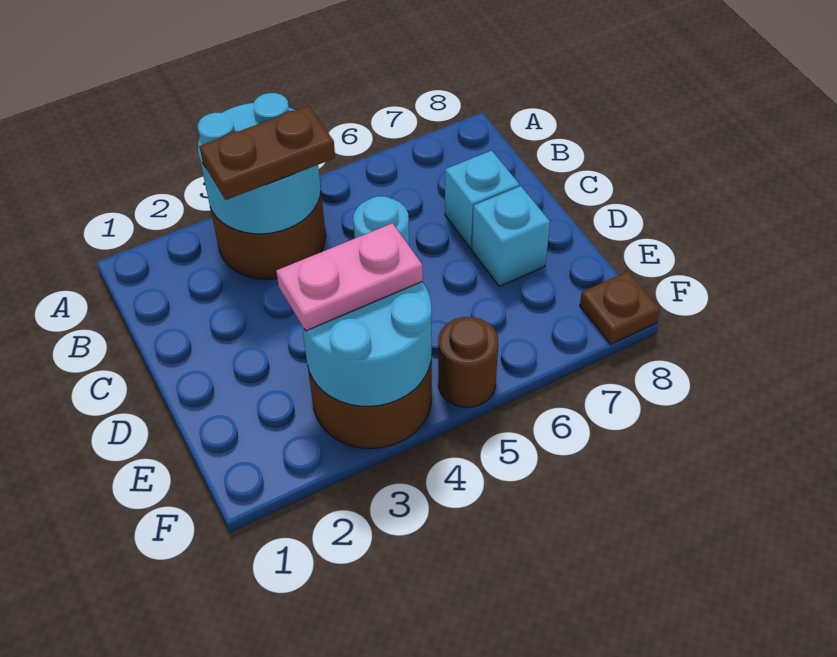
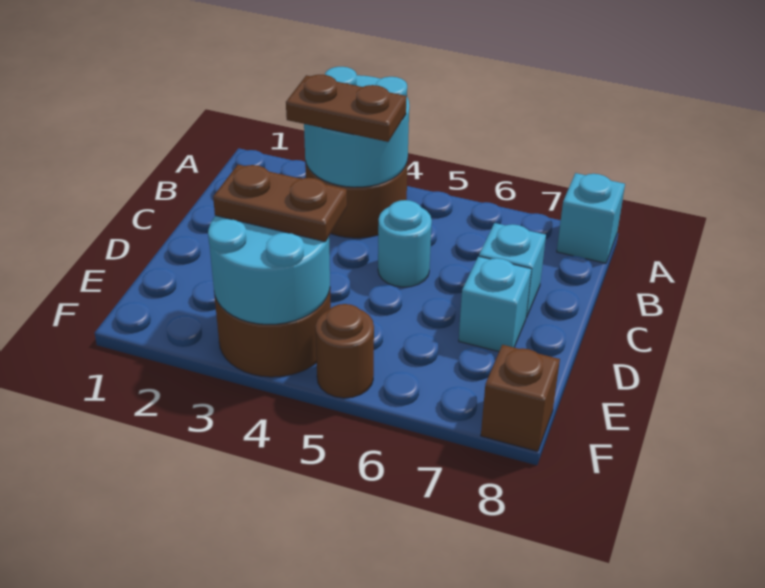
none -> cyan brick A8 level 1
pink plate E3:E4 level 3 -> brown plate E3:E4 level 3
brown plate F8 level 1 -> brown brick F8 level 1

